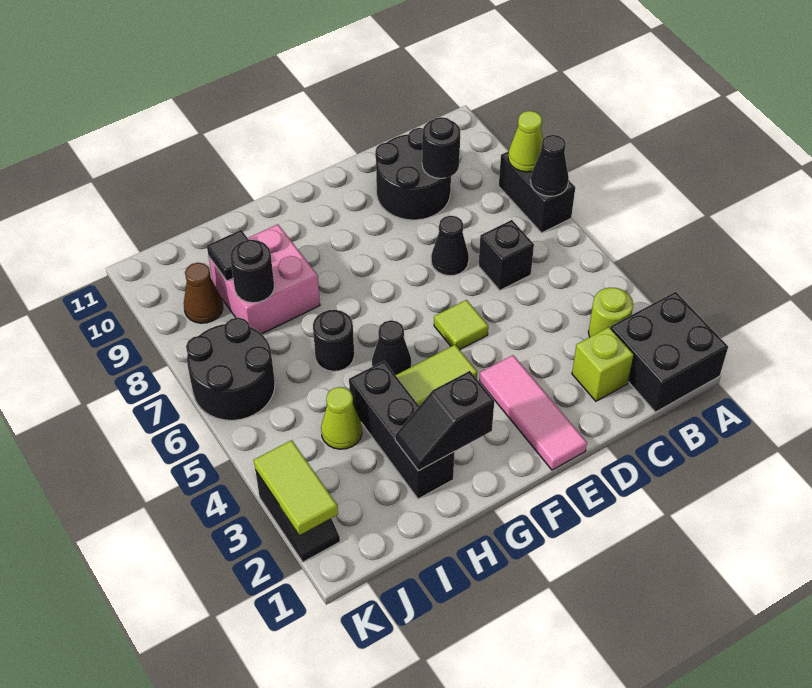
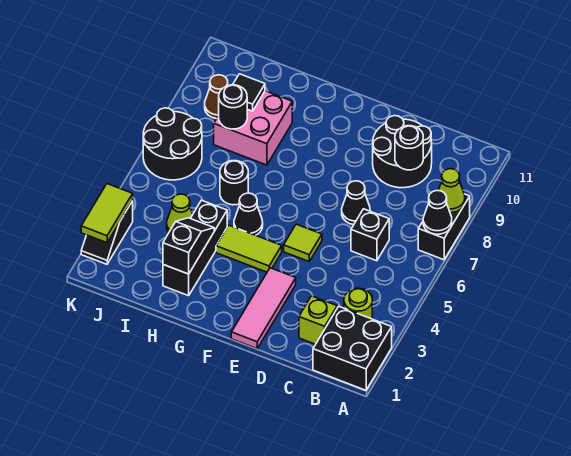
black slope G2:H2 level 2 top G -> black slope H2:H3 level 2 top 2

